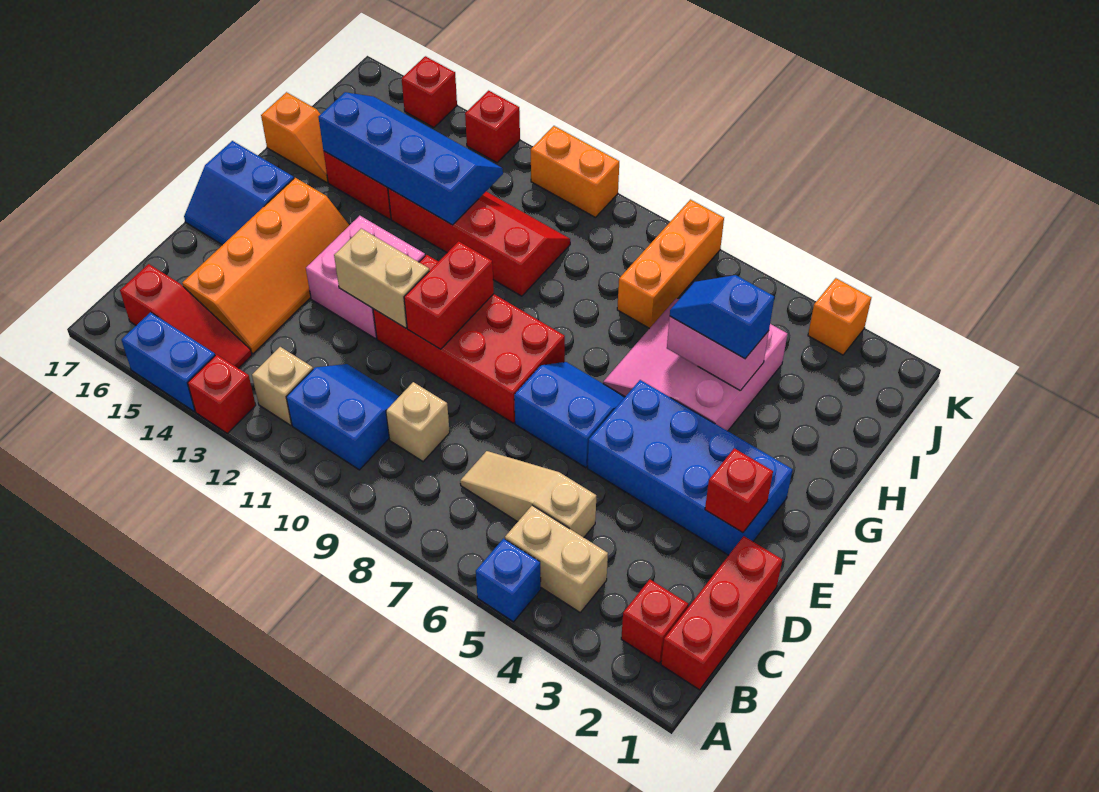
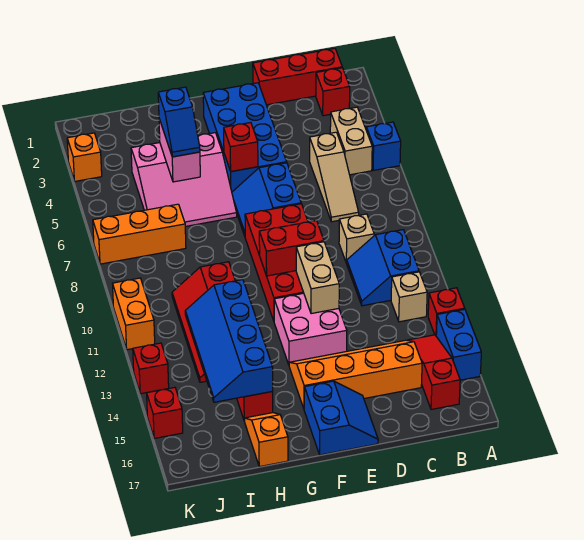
red brick E2 level 2 -> red brick F5 level 2

